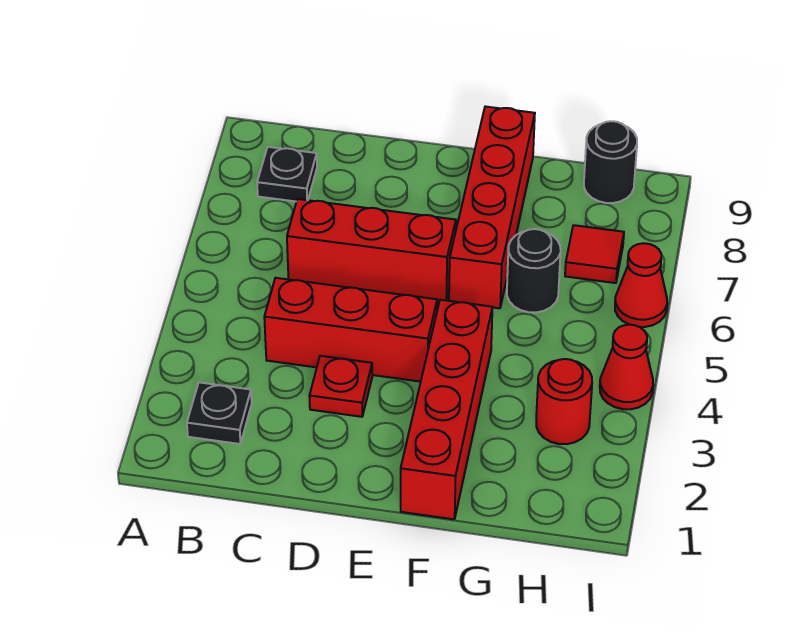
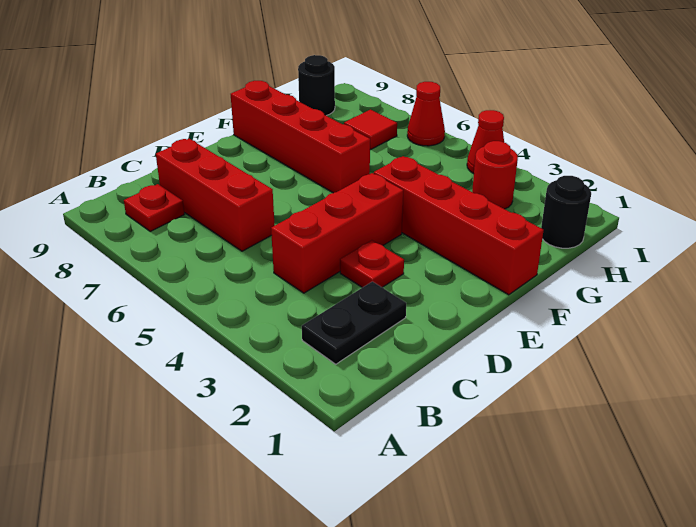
black plate B2 level 1 -> black plate B2:C2 level 1
black plate B8 level 1 -> red plate B8 level 1
red brick C6:E6 level 1 -> red brick C6:C8 level 1
black round brick G6 level 1 -> black round brick H1 level 1

